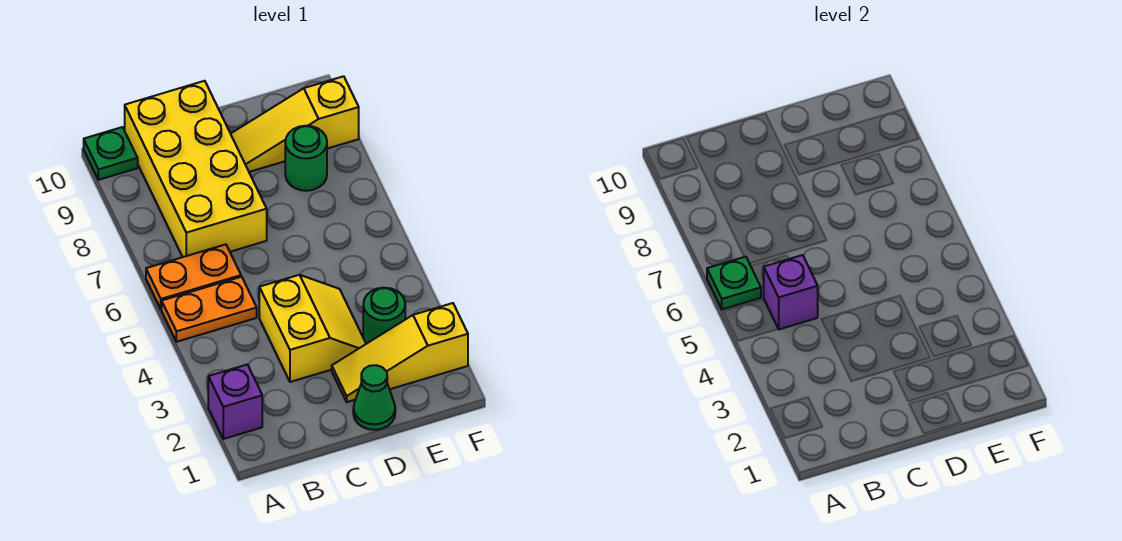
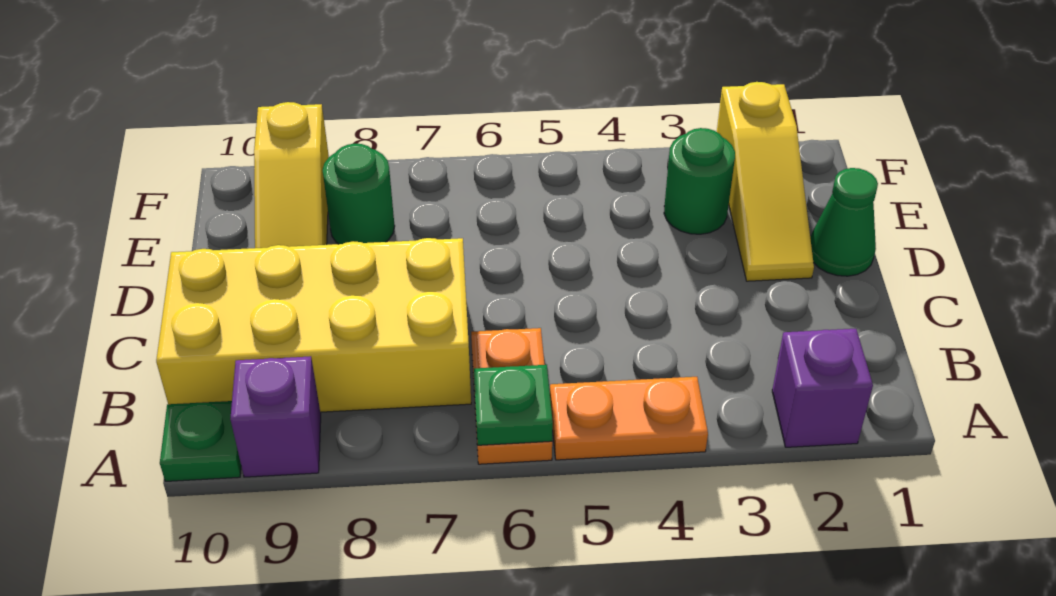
orange plate A5:B5 level 1 -> orange plate A4:A5 level 1
purple brick B5 level 2 -> purple brick A9 level 1
yellow slope C3:D4 level 1 top C -> none

